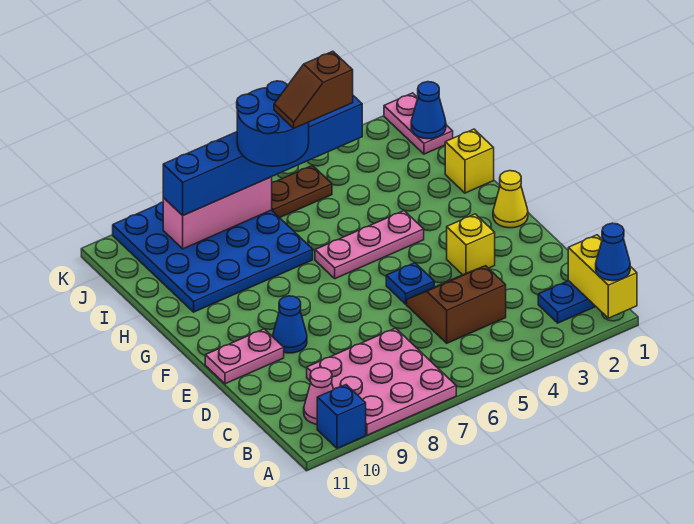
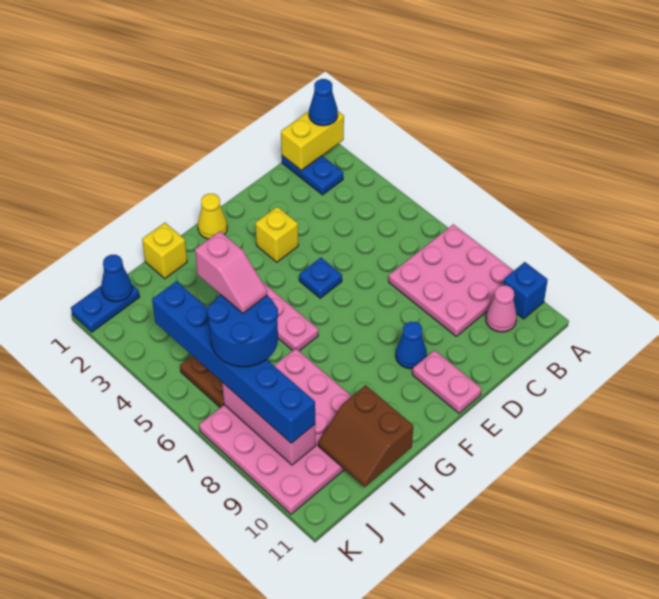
brown slope C4:D5 level 1 top C -> brown slope H10:I11 level 2 top H
blue plate H7:K10 level 1 -> pink plate H7:K10 level 1
brown slope I5:I6 level 5 top 5 -> pink slope I5:I6 level 5 top 5
pink plate J1:K1 level 1 -> blue plate J1:K1 level 1

